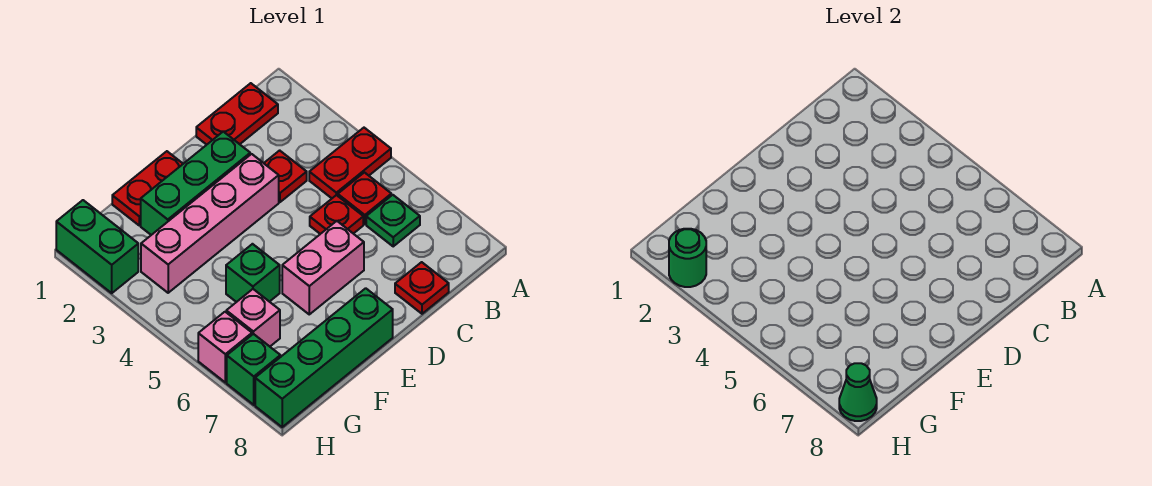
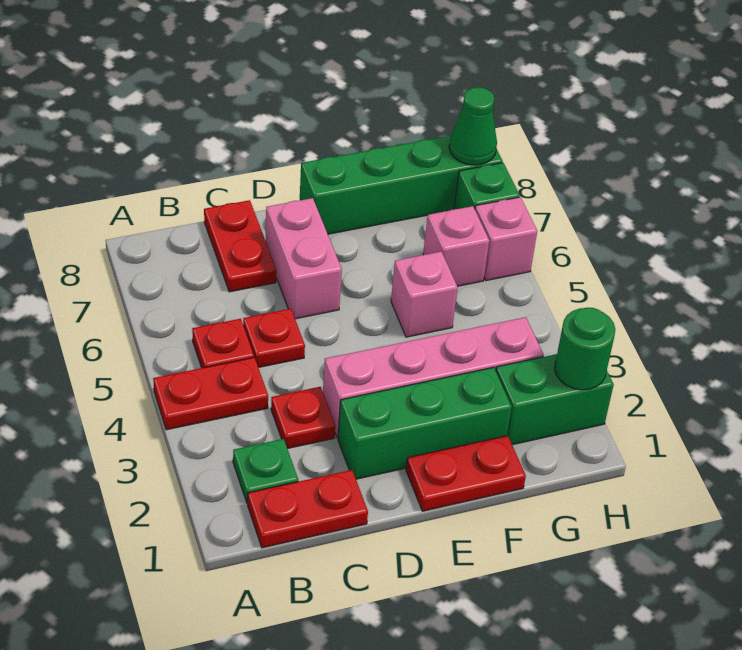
green plate B6 level 1 -> green plate B2 level 1
red plate C8 level 1 -> red plate C7:C8 level 1
pink brick D6:E6 level 1 -> pink brick D6:D7 level 1
green brick F5 level 1 -> pink brick F5 level 1
green brick H1:H2 level 1 -> green brick G2:H2 level 1

